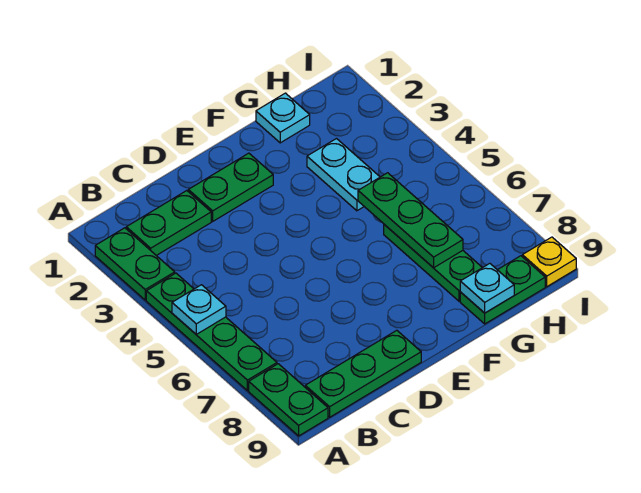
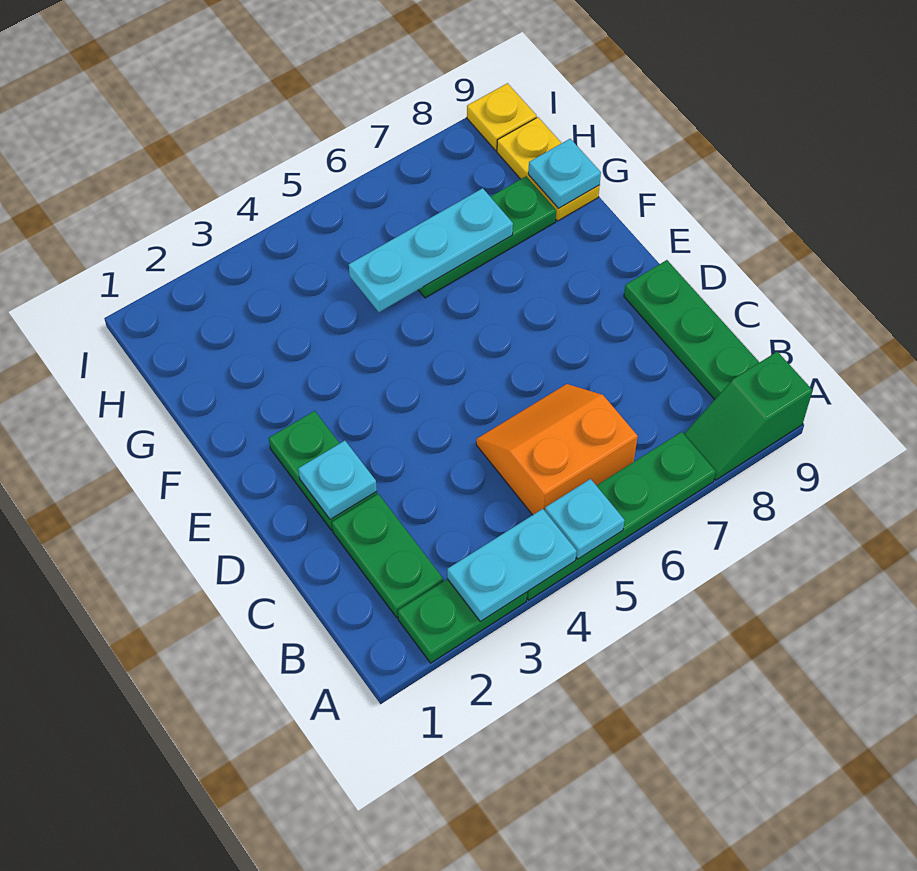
green plate A8:A9 level 1 -> green slope A8:A9 level 1 top 9
none -> orange slope B5:C6 level 1 top B
cyan plate G1 level 1 -> cyan plate D2 level 2
cyan plate G3:G4 level 1 -> cyan plate A3:A4 level 2
green plate G5:G7 level 2 -> cyan plate G5:G7 level 2
green plate G9:H9 level 1 -> yellow plate G9:H9 level 1

